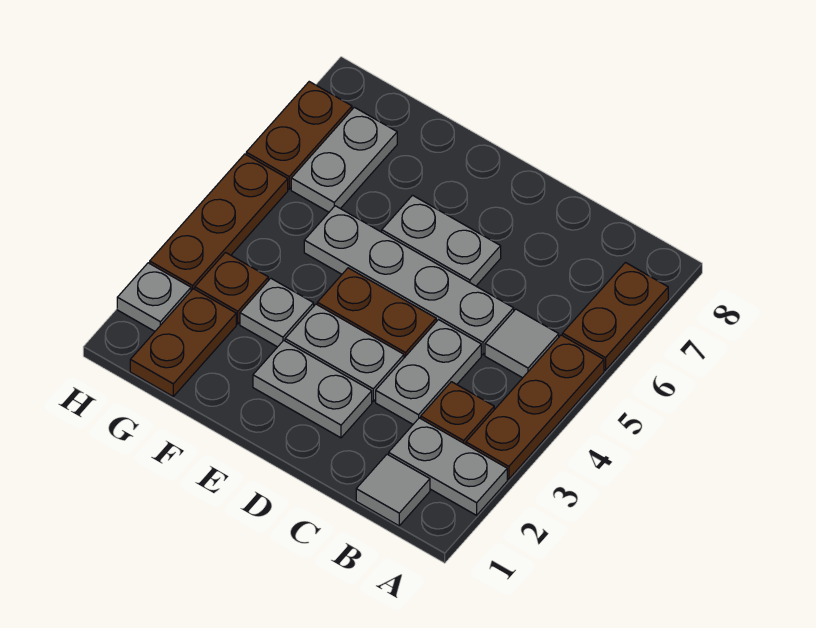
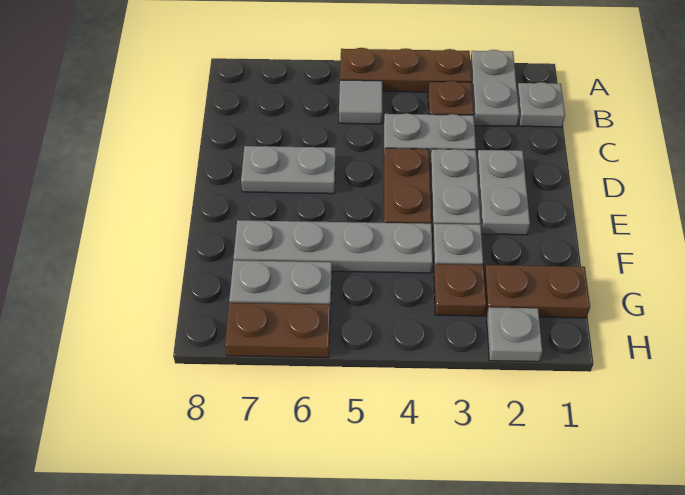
brown plate A6:A7 level 1 -> none
grey tile B1 level 1 -> grey plate B1 level 1
grey plate C5:F5 level 1 -> grey plate F4:F7 level 1
grey plate D6:E6 level 1 -> grey plate D6:D7 level 1
brown plate H3:H5 level 1 -> none

